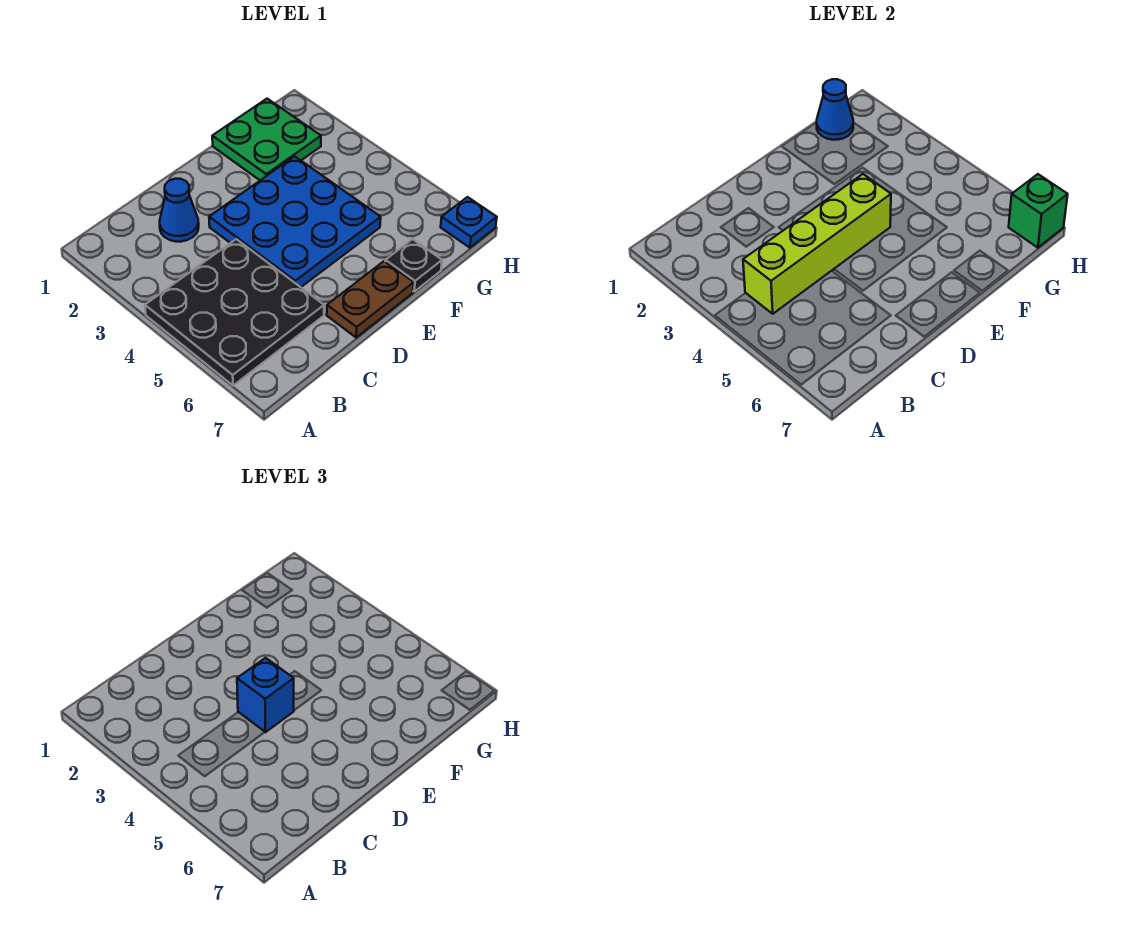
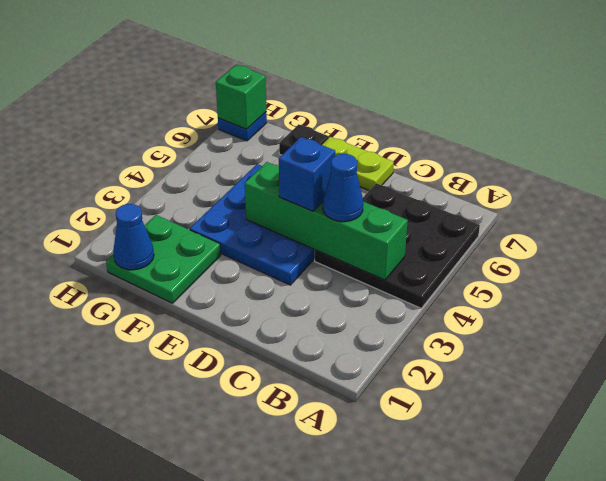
lime brick B4:E4 level 2 -> green brick B4:E4 level 2
blue cone C2 level 1 -> blue cone C4 level 3
brown plate D7:E7 level 1 -> lime plate D7:E7 level 1

